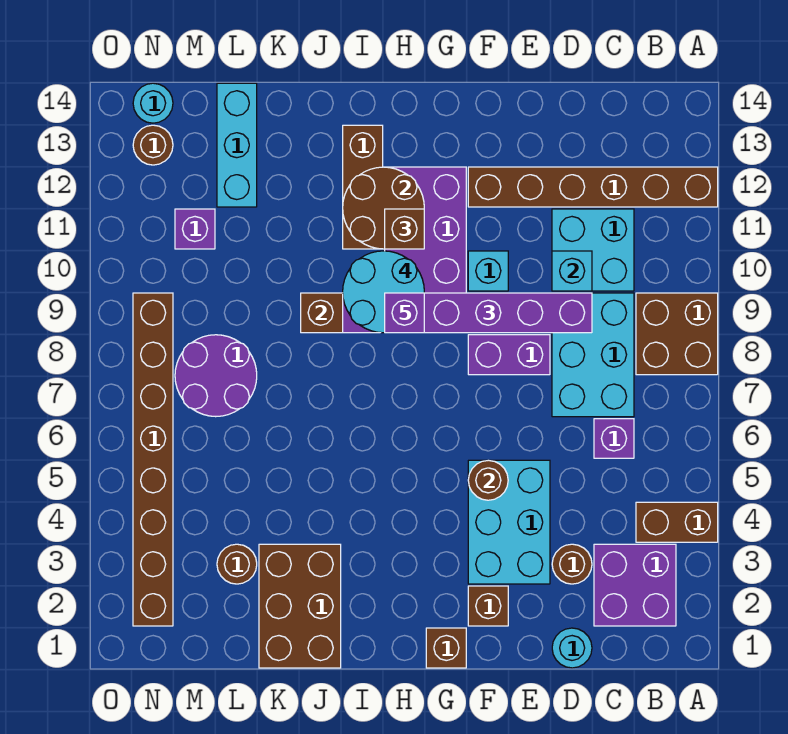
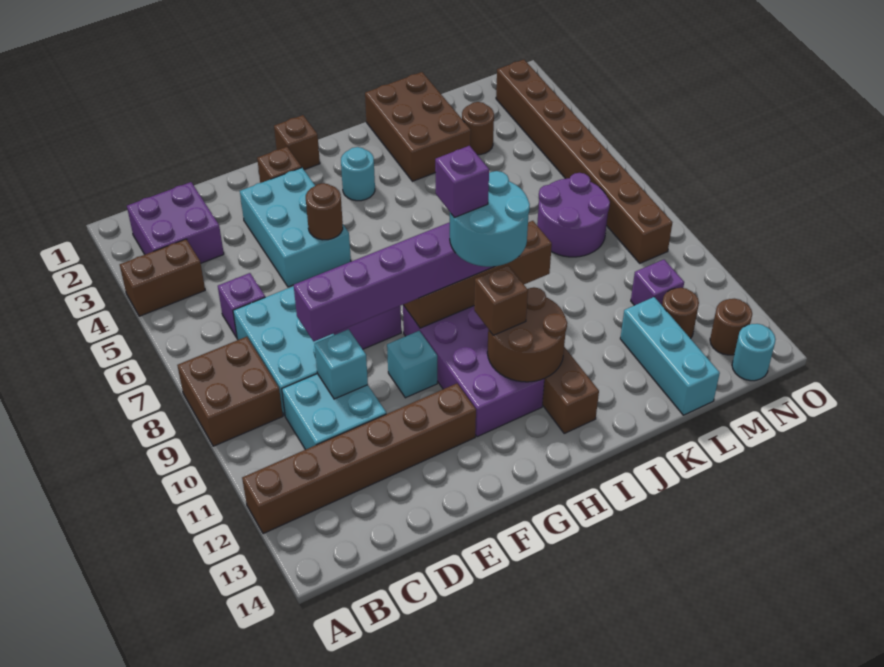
cyan round brick D1 level 1 -> cyan round brick H3 level 1
brown round brick D3 level 1 -> brown round brick M12 level 1

